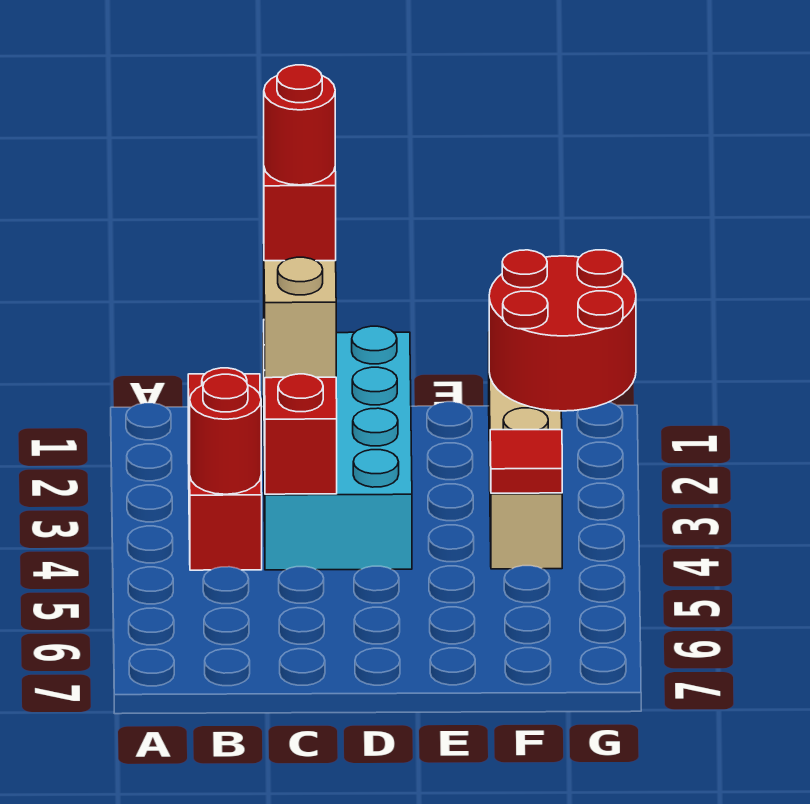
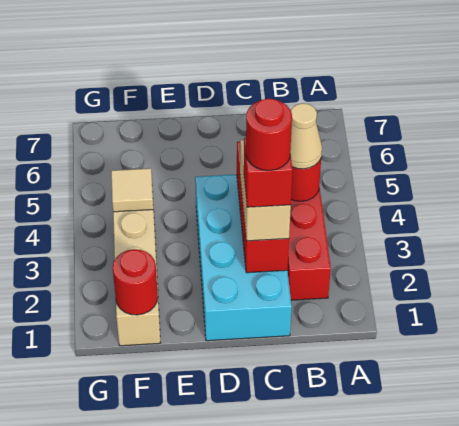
none -> tan cone B4 level 3
red round brick F1:G2 level 2 -> red round brick F1 level 2
red tile F4 level 2 -> tan tile F4 level 2

